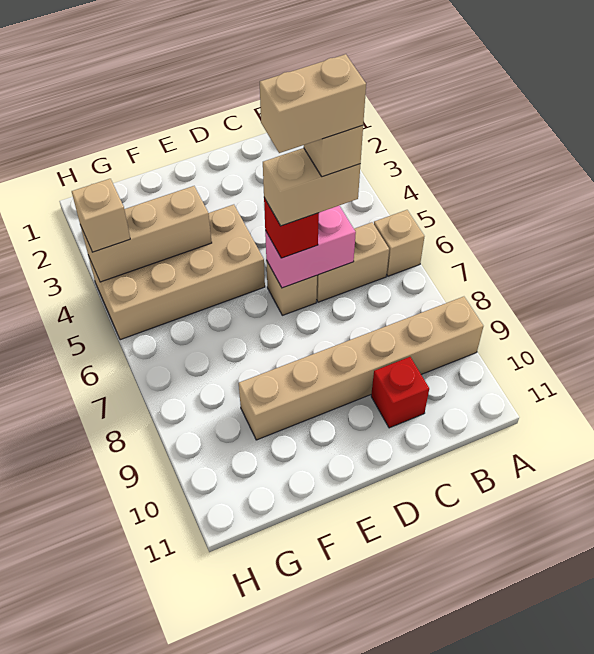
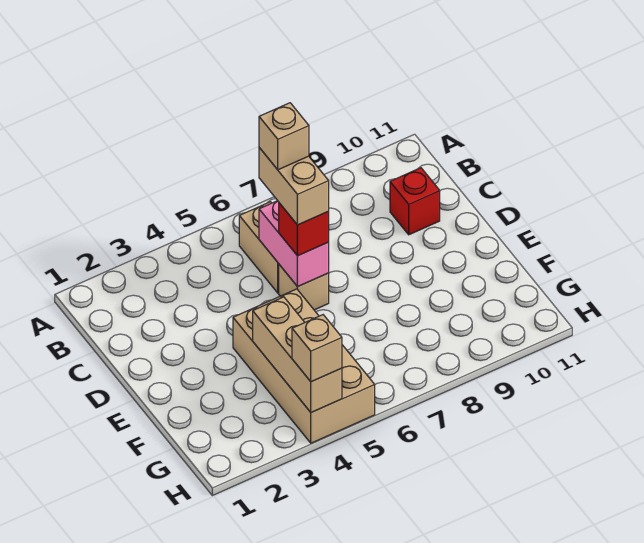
tan brick A6 level 1 -> none
tan brick A9:F9 level 1 -> none
tan brick C6:D6 level 6 -> none

